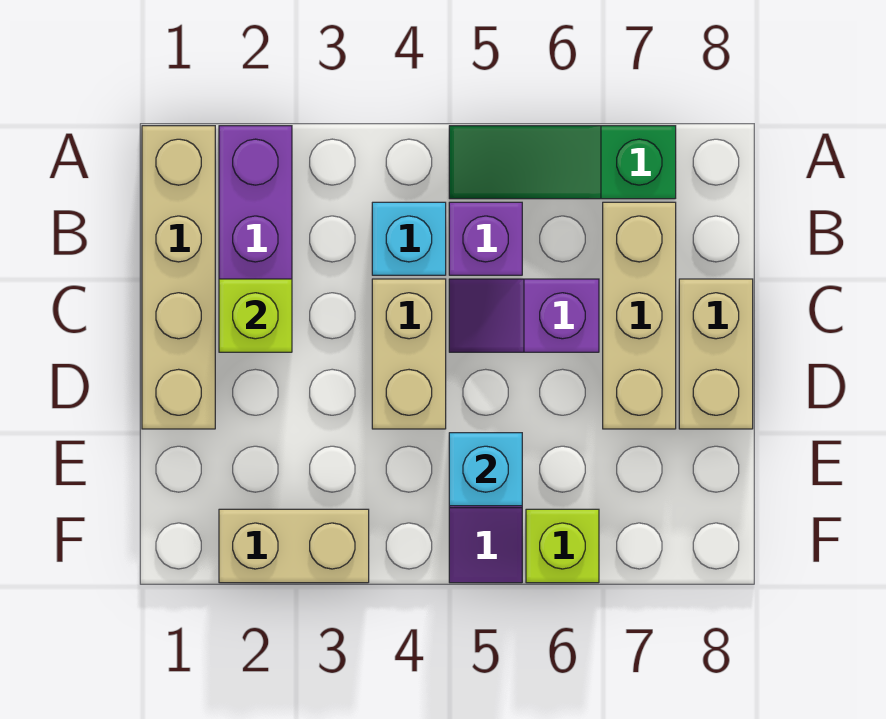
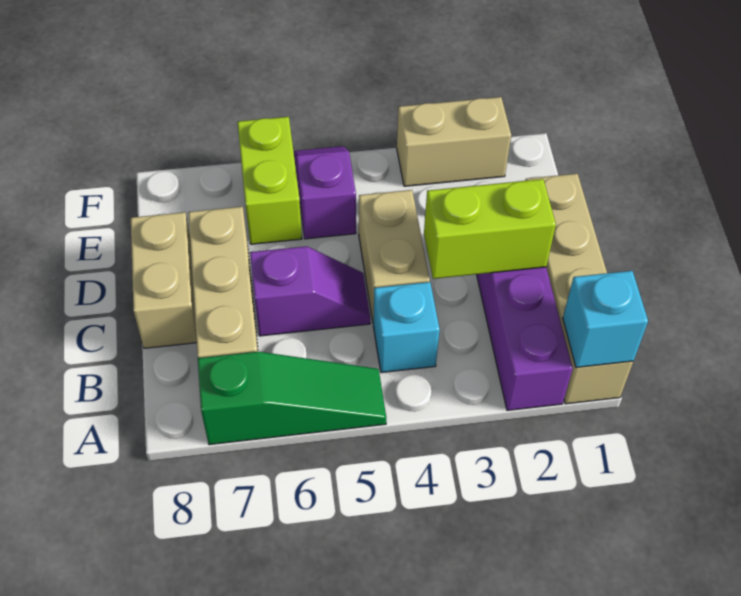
purple brick B5 level 1 -> none
lime brick C2 level 2 -> lime brick C2:C3 level 2
cyan brick E5 level 2 -> cyan brick A1 level 2
lime brick F6 level 1 -> lime brick E6:F6 level 1

